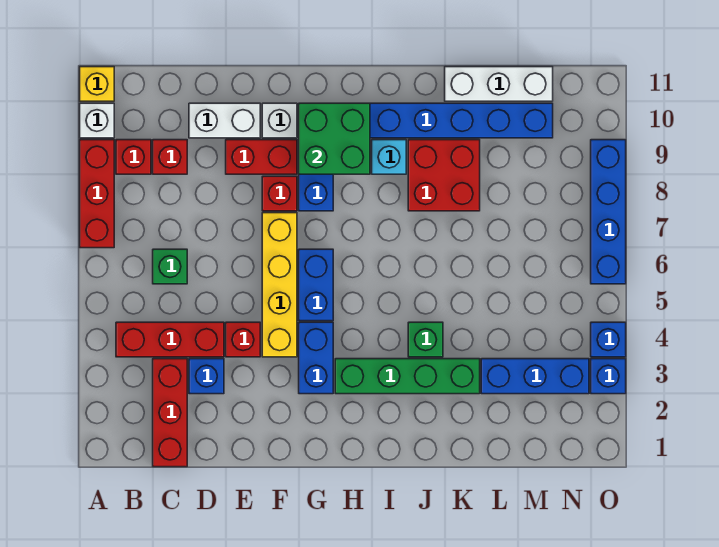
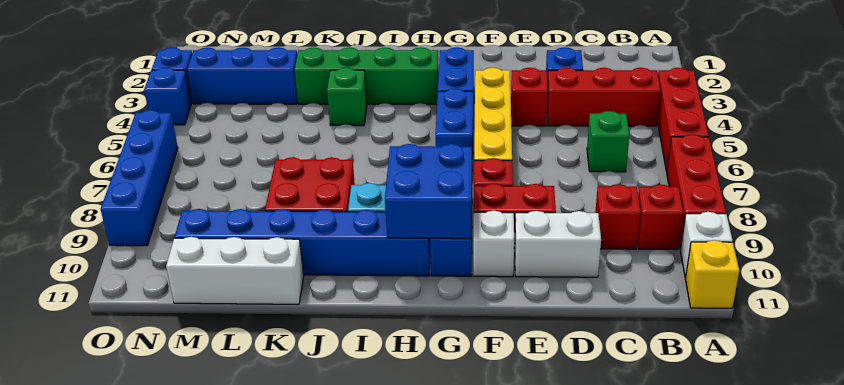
red brick C1:C3 level 1 -> red brick A4:A6 level 1
green brick G9:H10 level 2 -> blue brick G9:H10 level 2

